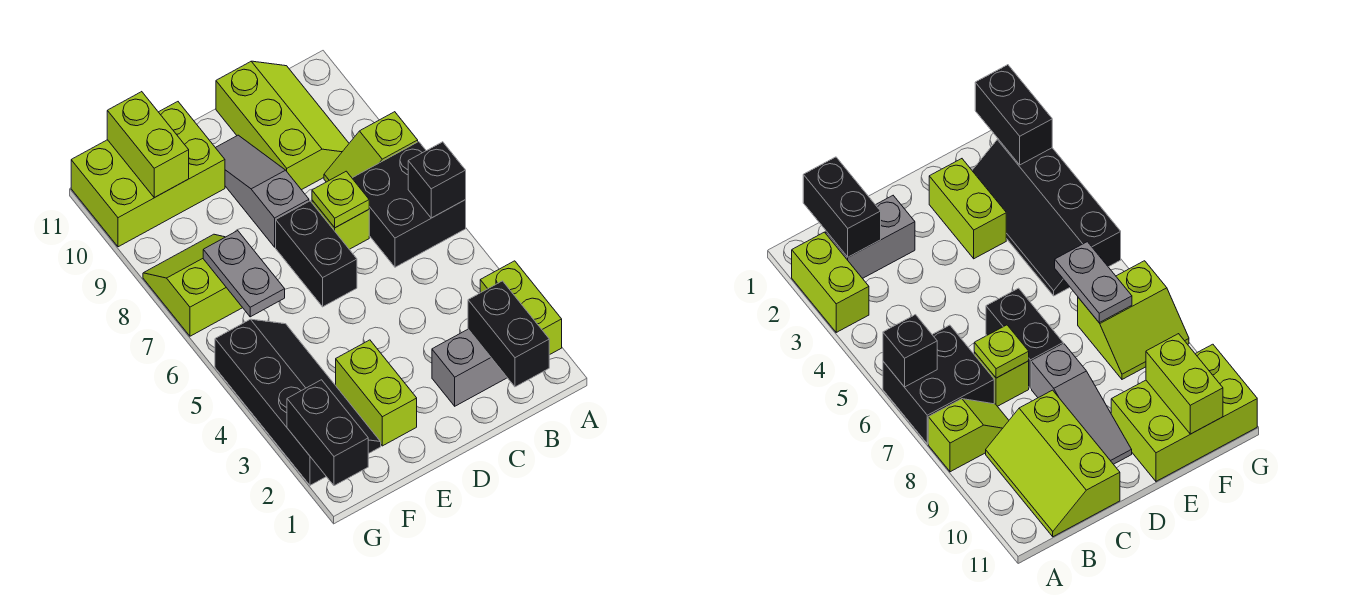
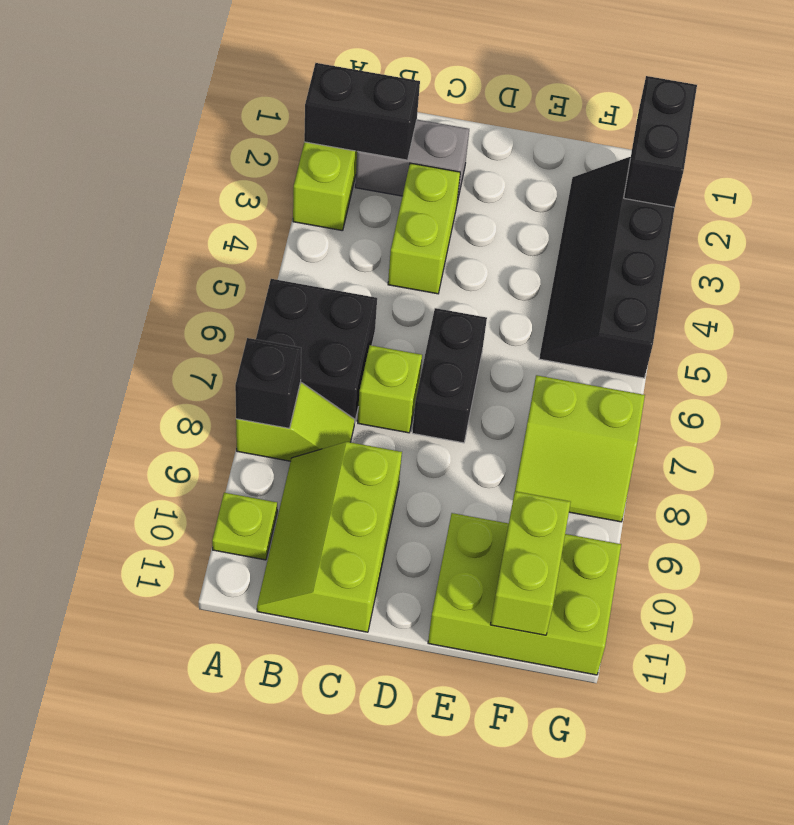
black brick A6 level 2 -> black brick A8 level 2
black brick B1:B2 level 2 -> black brick A2:B2 level 2
lime plate C7 level 2 -> lime plate A10 level 1
grey slope D8:D10 level 1 top 8 -> none
lime brick E2:E3 level 1 -> lime brick C3:C4 level 1
grey plate F6:F7 level 2 -> none

